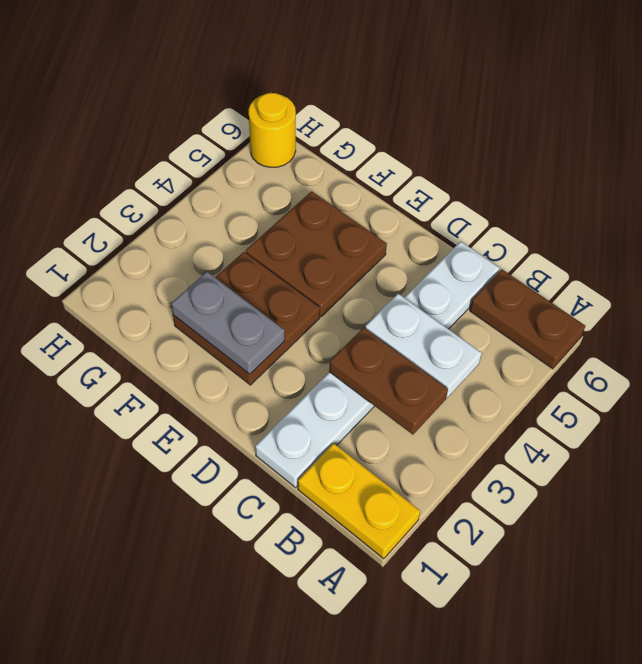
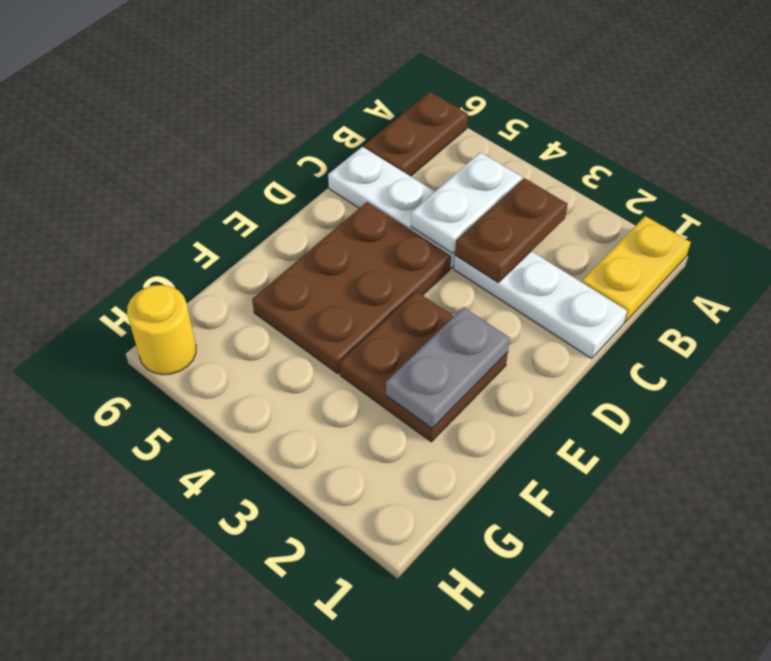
brown plate E4:F5 level 1 -> brown plate D4:F5 level 1

